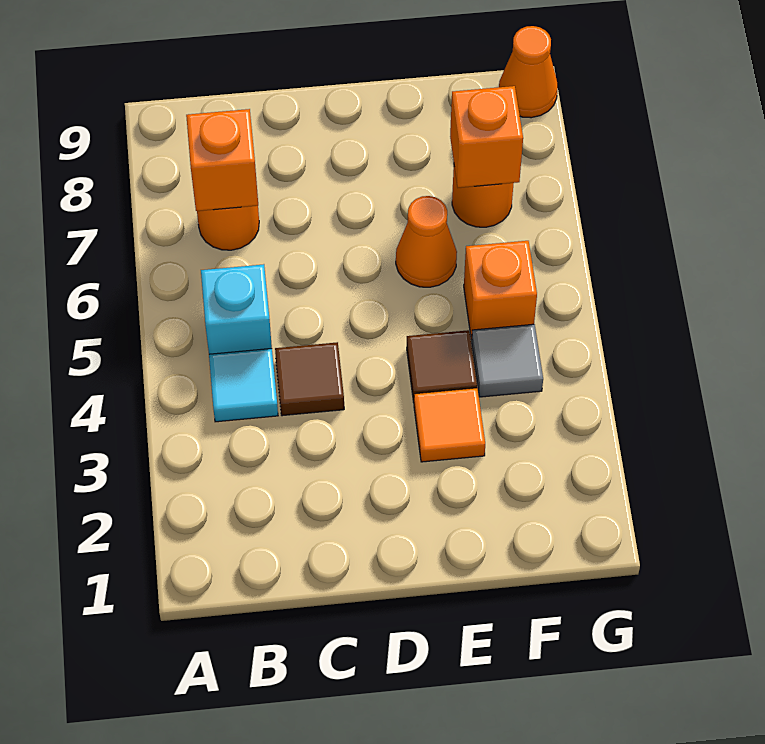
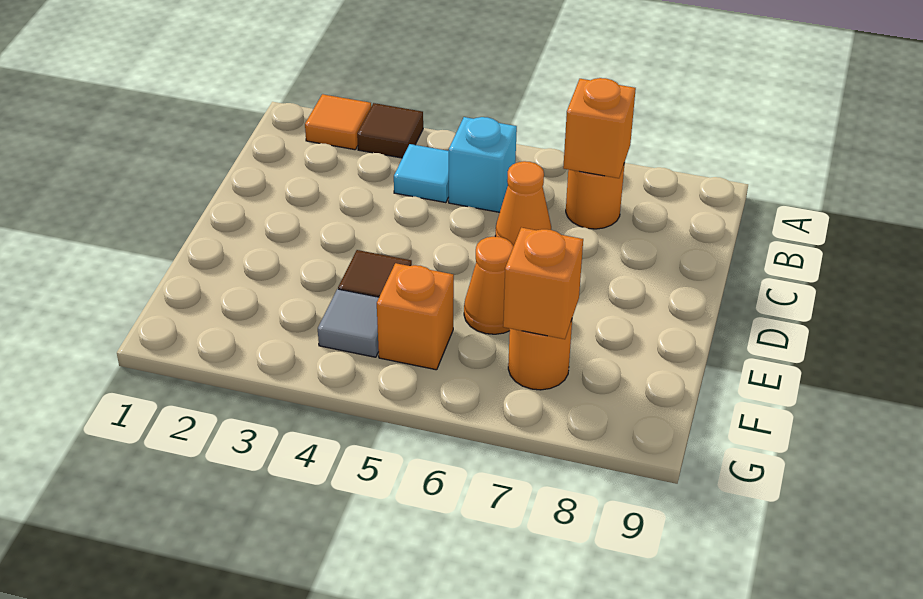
brown tile C4 level 1 -> brown tile A3 level 1
orange tile E3 level 1 -> orange tile A2 level 1
orange cone G9 level 1 -> orange cone C6 level 1

